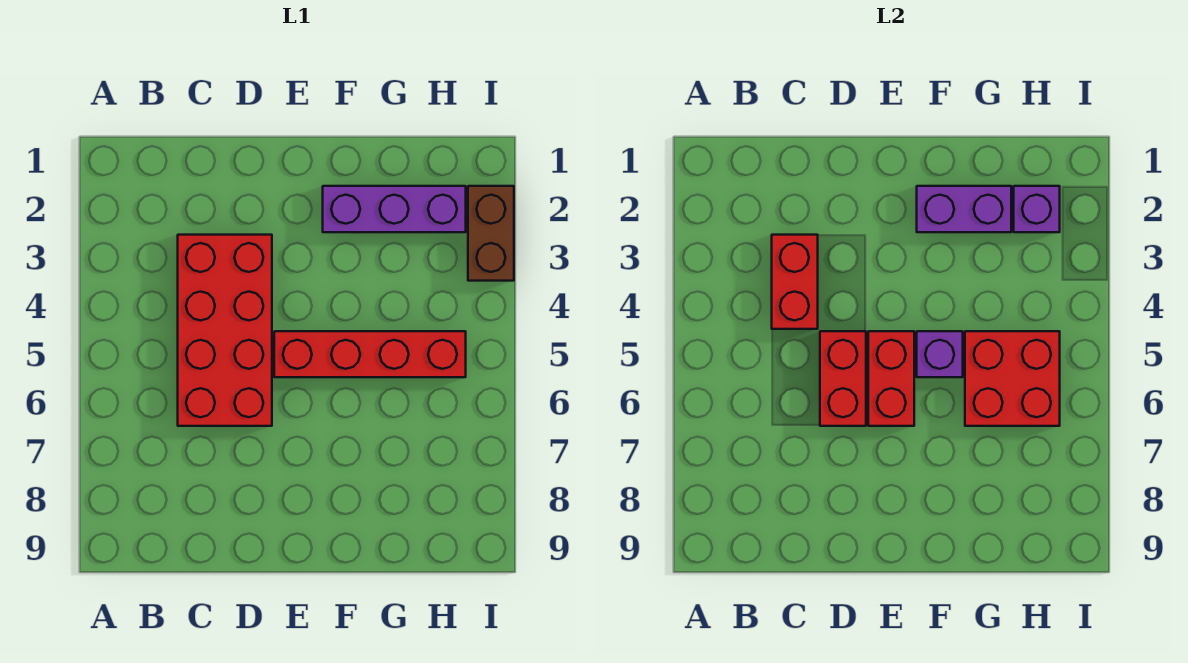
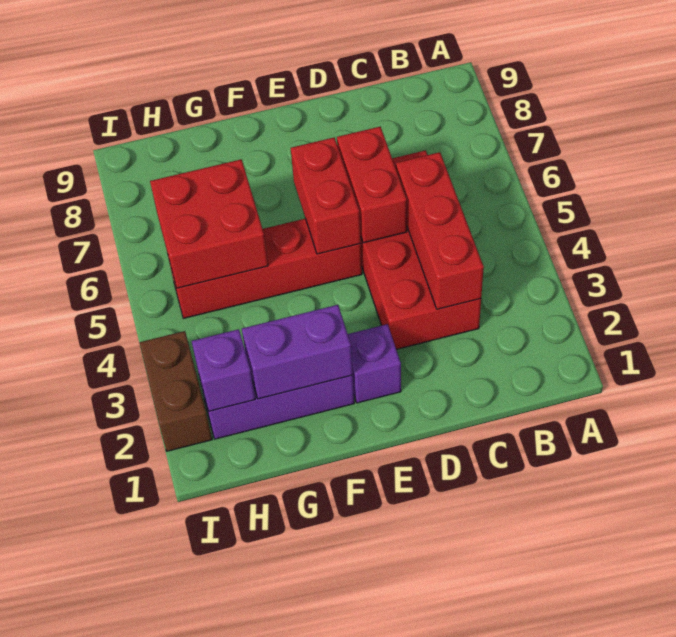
red brick C3:C4 level 2 -> red brick C3:C5 level 2
purple brick F5 level 2 -> purple brick E2 level 1

